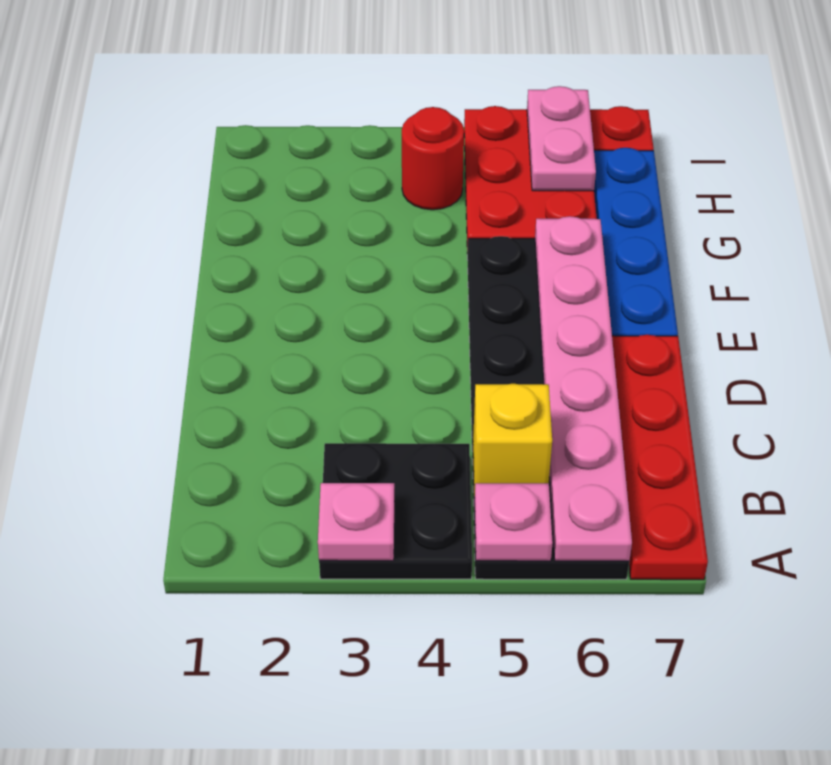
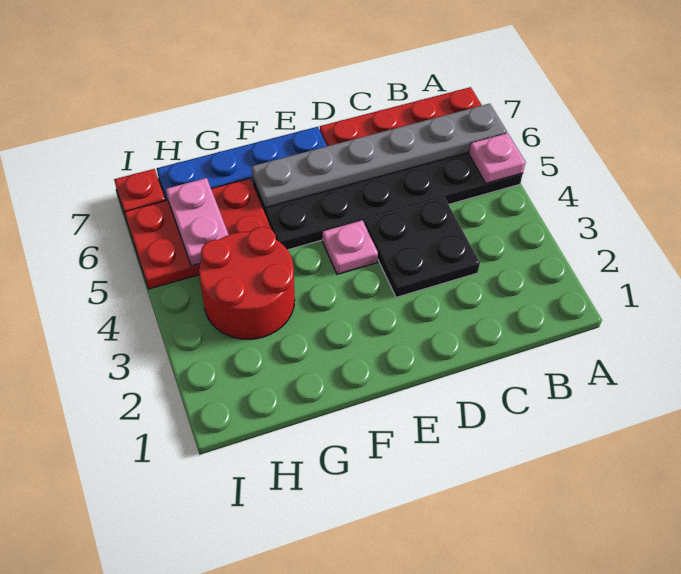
black plate A3:B4 level 1 -> black plate C3:D4 level 1
pink plate A3 level 2 -> pink plate E4 level 1
pink plate A6:F6 level 2 -> grey plate A6:F6 level 2
yellow brick B5 level 2 -> none
red round brick H4 level 1 -> red round brick G3:H4 level 1
pink plate H6:I6 level 2 -> pink plate H5:H6 level 2

